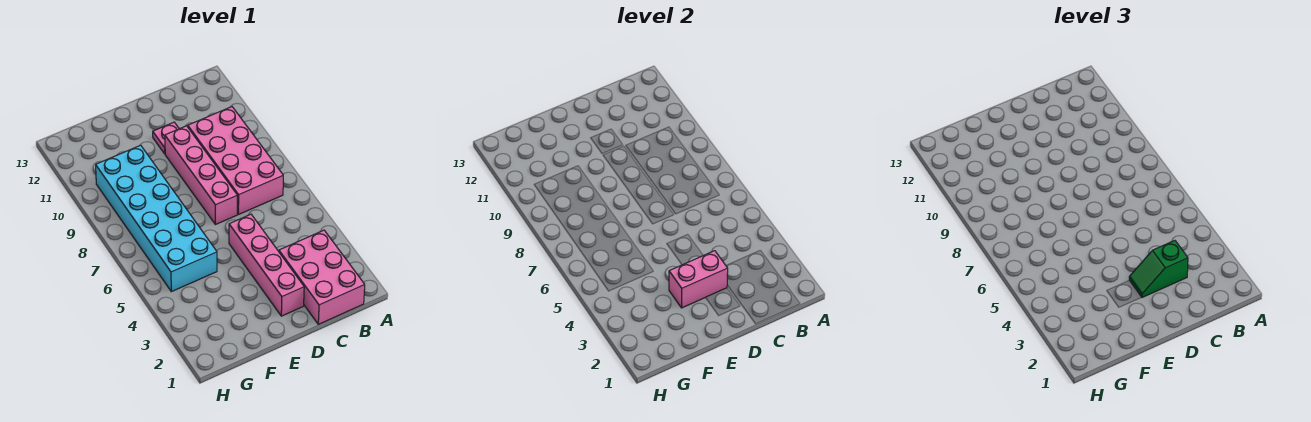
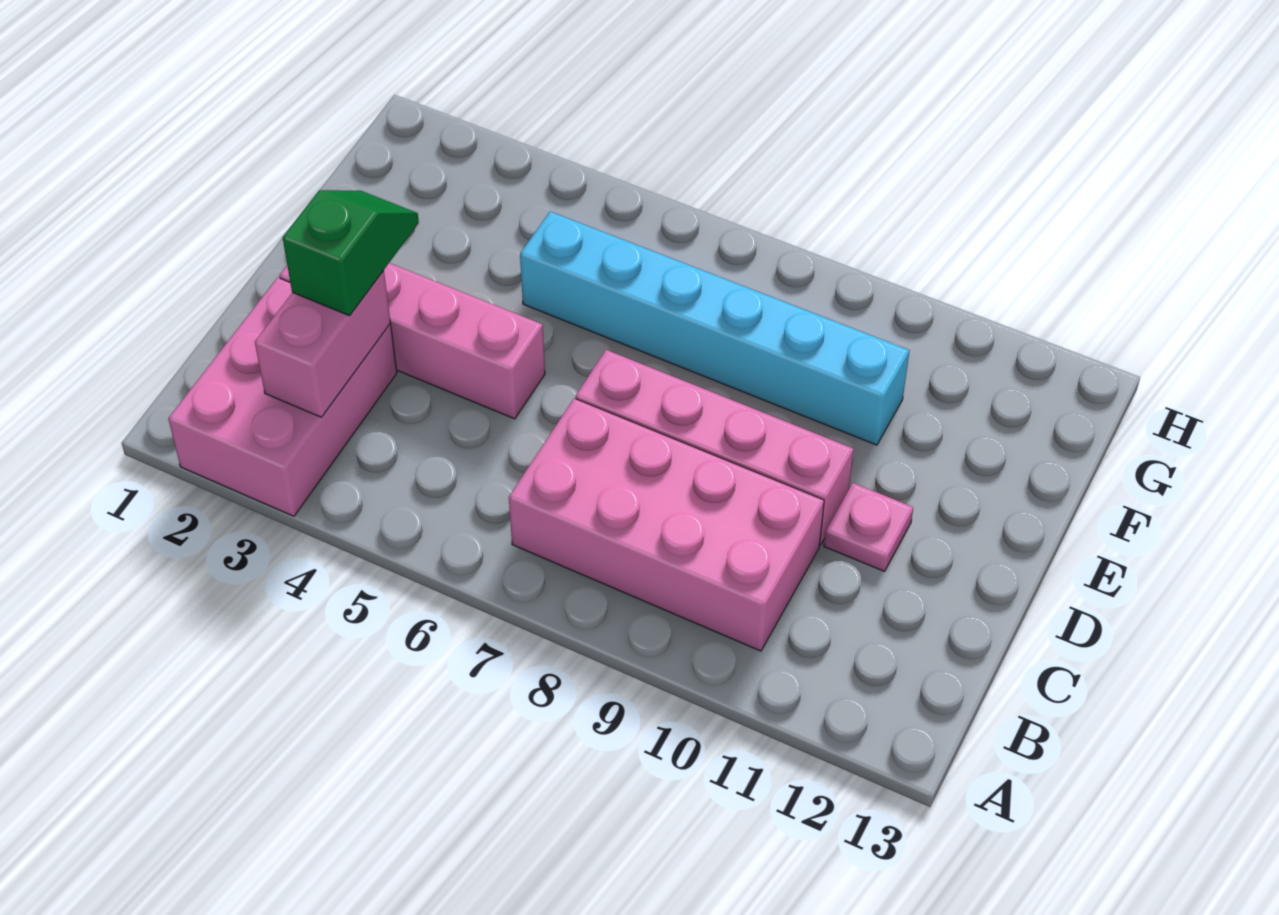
pink brick B1:C3 level 1 -> pink brick A2:C3 level 1
pink brick D3:E3 level 2 -> pink brick B3:C3 level 2
cyan brick F5:G10 level 1 -> cyan brick F5:F10 level 1

